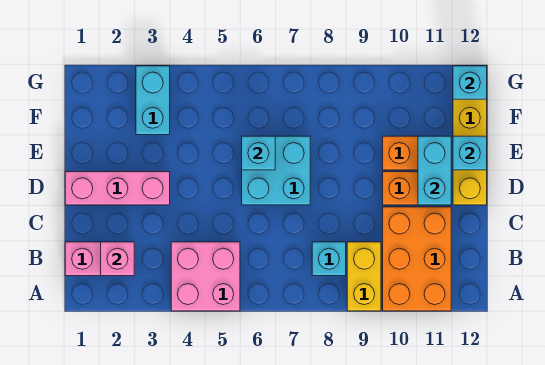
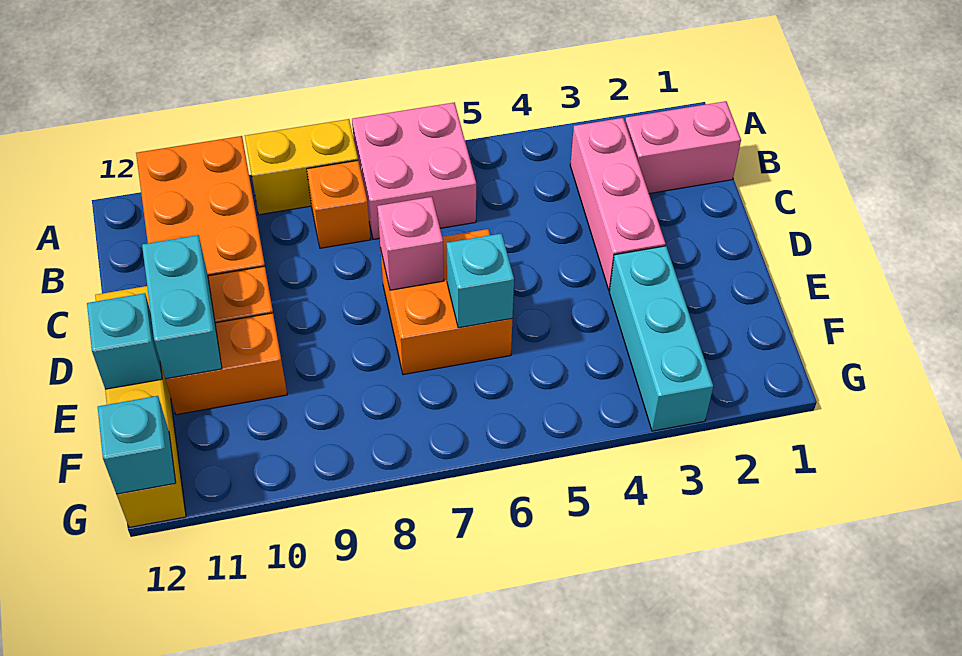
pink brick A4:B5 level 1 -> pink brick A6:B7 level 1
yellow brick A9:B9 level 1 -> yellow brick A8:A9 level 1
pink brick B2 level 2 -> pink brick D7 level 2
cyan brick B8 level 1 -> orange brick B8 level 1
pink brick D1:D3 level 1 -> pink brick B3:D3 level 1
cyan brick D6:E7 level 1 -> orange brick D6:E7 level 1
cyan brick F3:G3 level 1 -> cyan brick E3:G3 level 1

